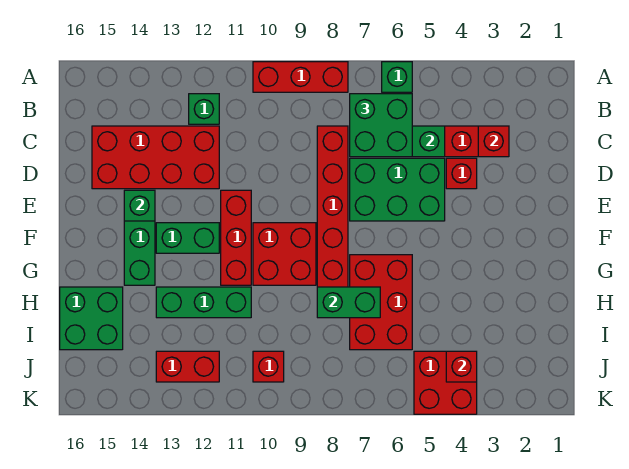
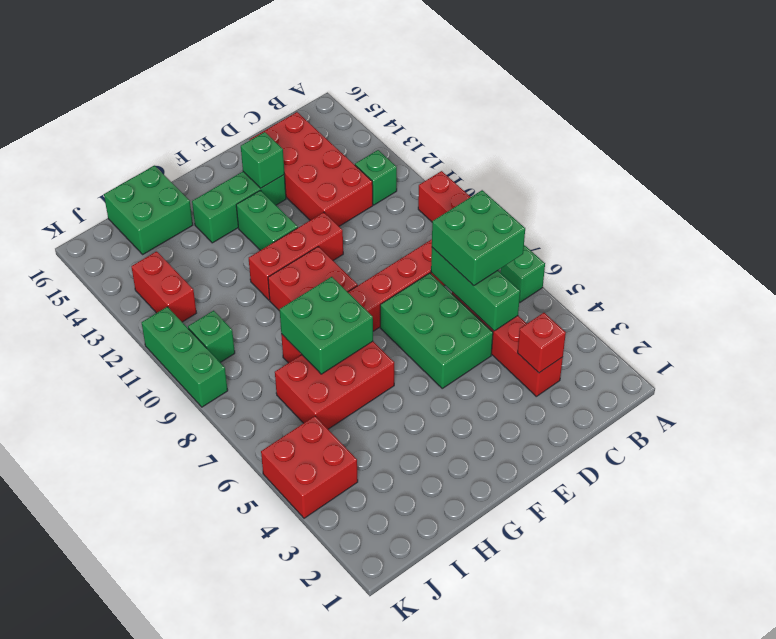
red brick D4 level 1 -> none
green brick H7:H8 level 2 -> green brick G7:H8 level 2
green brick H11:H13 level 1 -> green brick K9:K11 level 1
red brick J4 level 2 -> none
red brick J10 level 1 -> green brick J10 level 1

